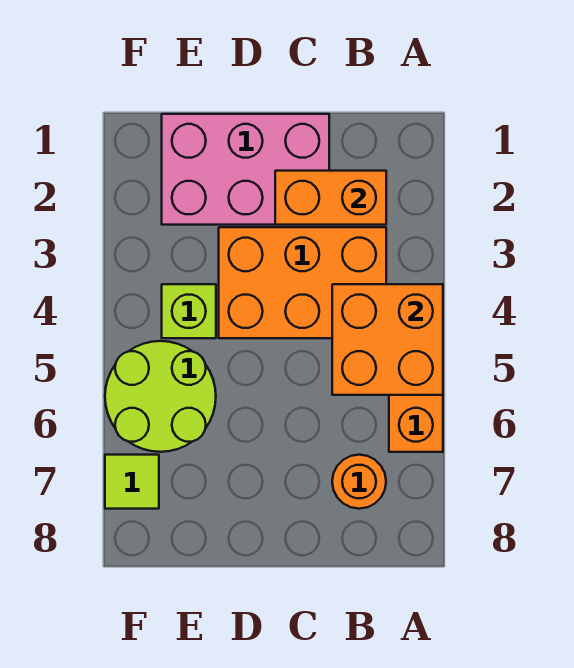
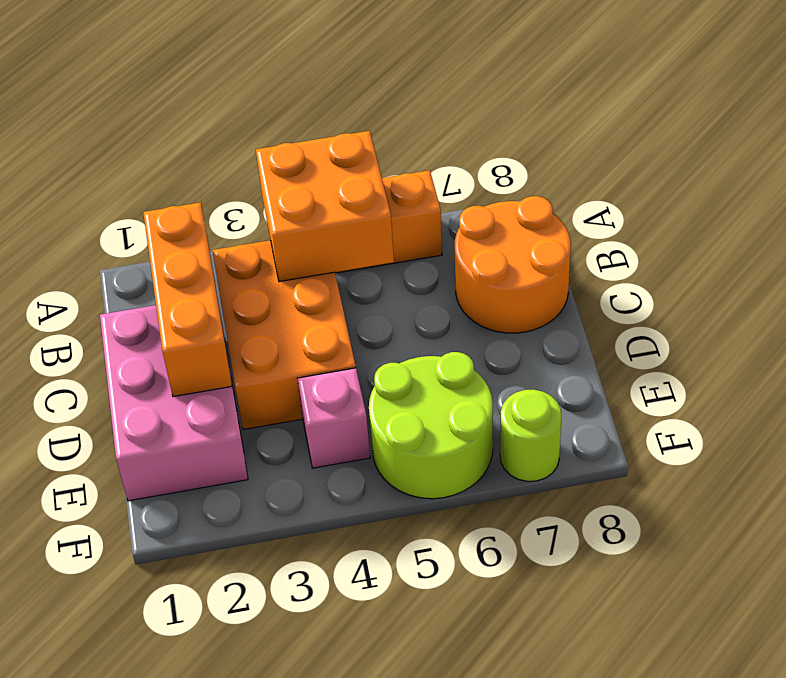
orange brick B2:C2 level 2 -> orange brick B2:D2 level 2
orange round brick B7 level 1 -> orange round brick B7:C8 level 1
lime brick E4 level 1 -> pink brick E4 level 1
lime tile F7 level 1 -> lime round brick F7 level 1

